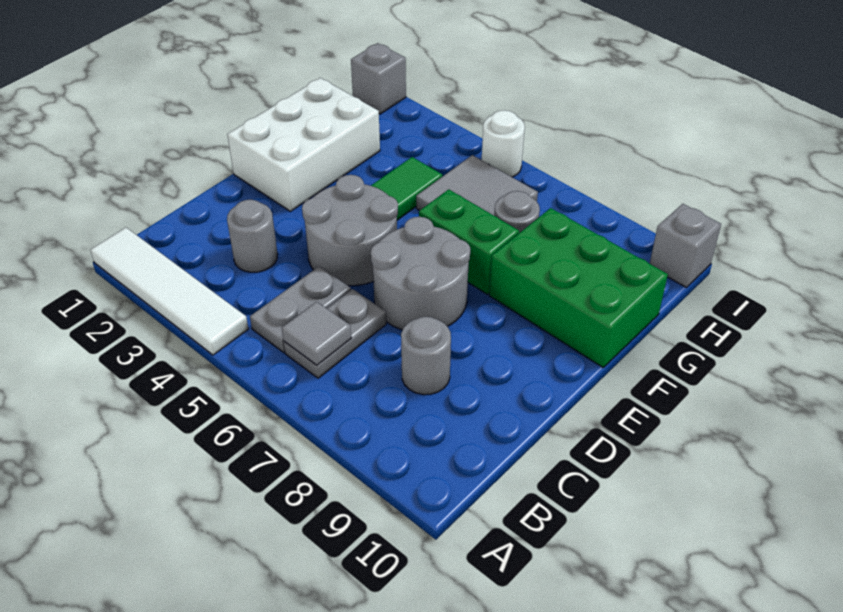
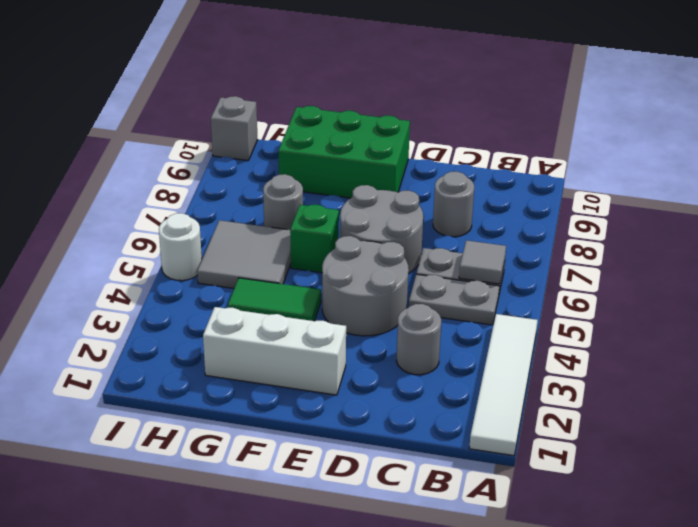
white brick E1:G2 level 1 -> white brick E2:G2 level 1
green brick F6:F7 level 1 -> green brick F6 level 1
green brick F8:G10 level 1 -> green brick E9:G10 level 1
grey brick I1 level 1 -> none

